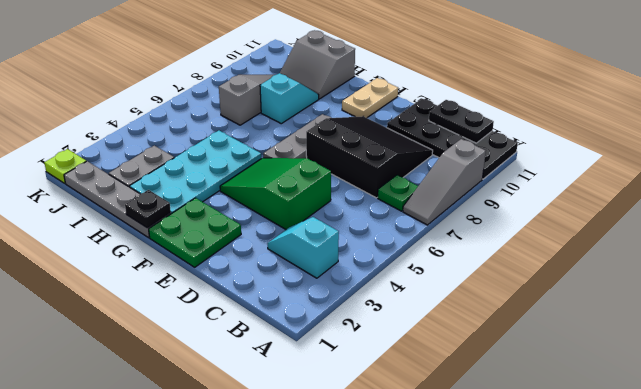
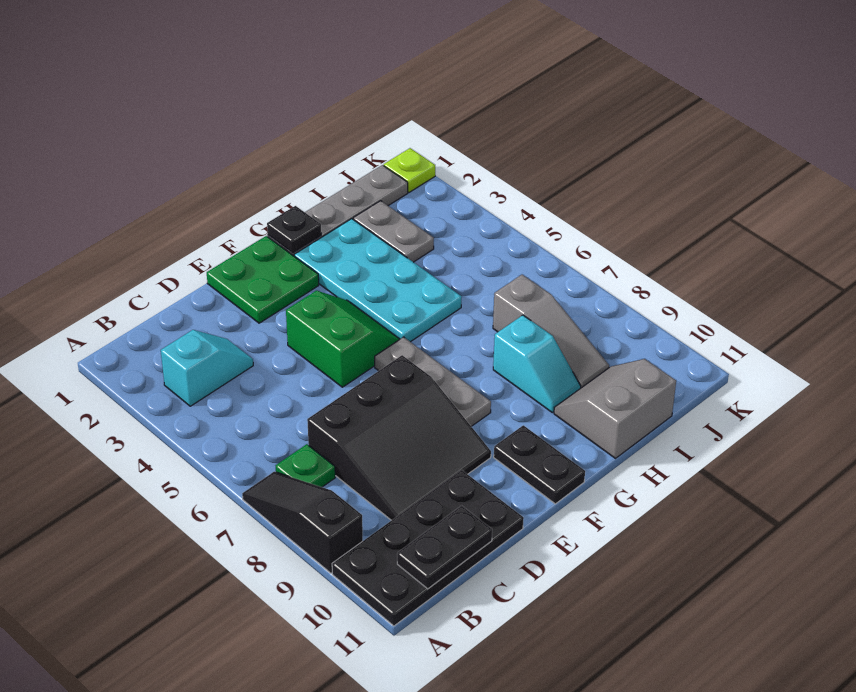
grey slope A7:A9 level 1 top 9 -> black slope A7:A9 level 1 top 9
green slope D4:F5 level 1 top D -> green slope E4:F5 level 1 top E
tan plate F10:F11 level 1 -> black plate F10:F11 level 1

